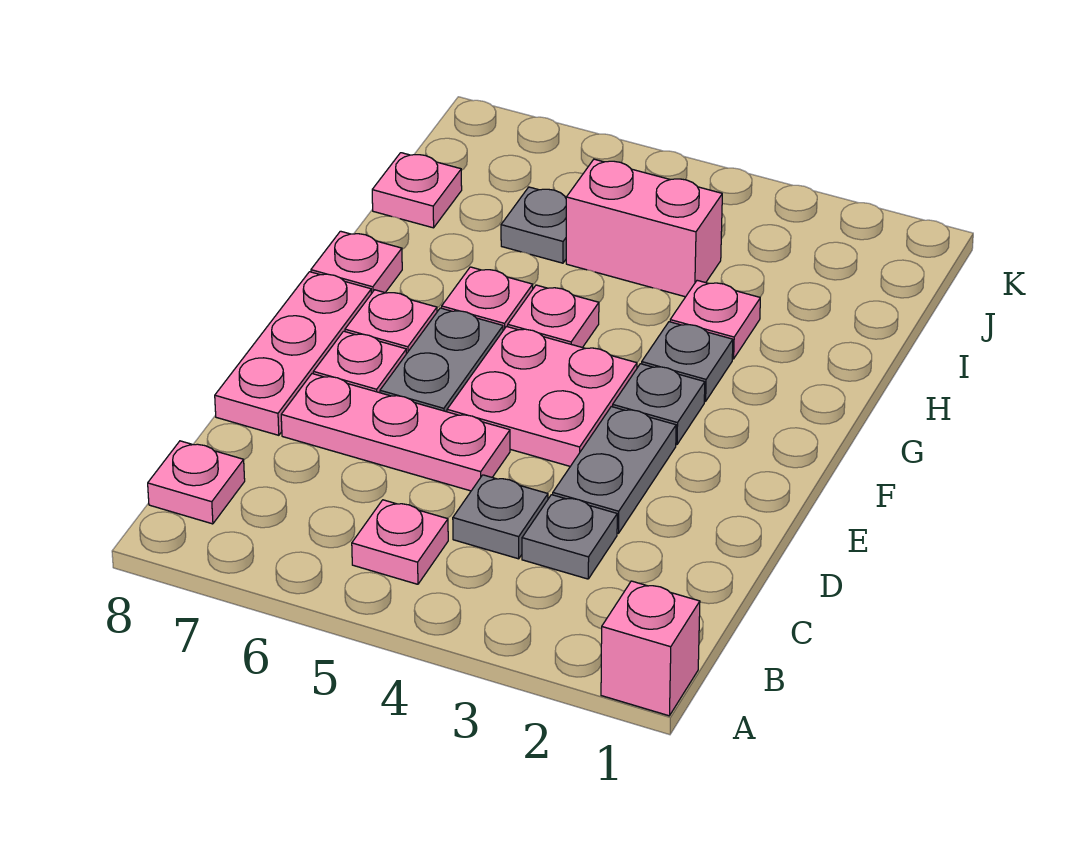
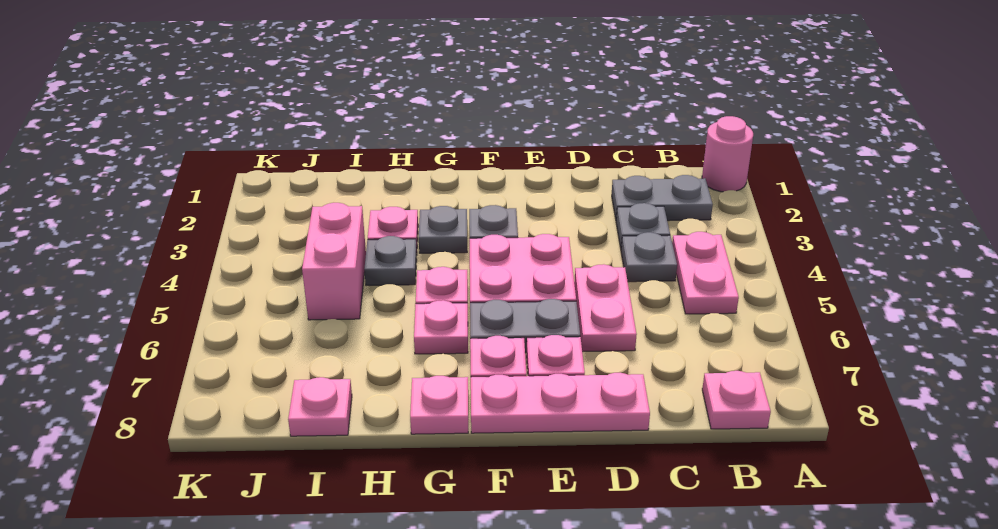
pink brick A1 level 1 -> pink round brick A1 level 1
pink plate B5 level 1 -> pink plate B4:B5 level 1
grey plate D3:E3 level 1 -> grey plate B2:C2 level 1
pink plate D5:D7 level 1 -> pink plate D5:D6 level 1
grey plate I6 level 1 -> grey plate H4 level 1

